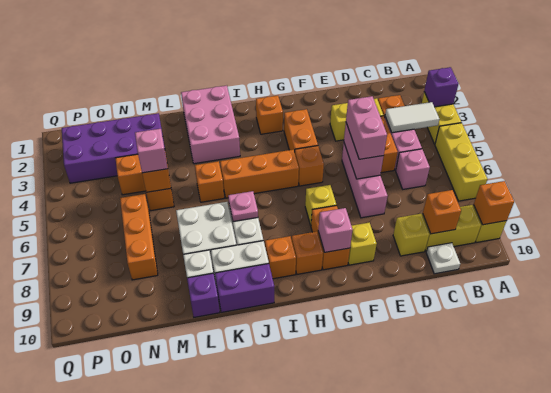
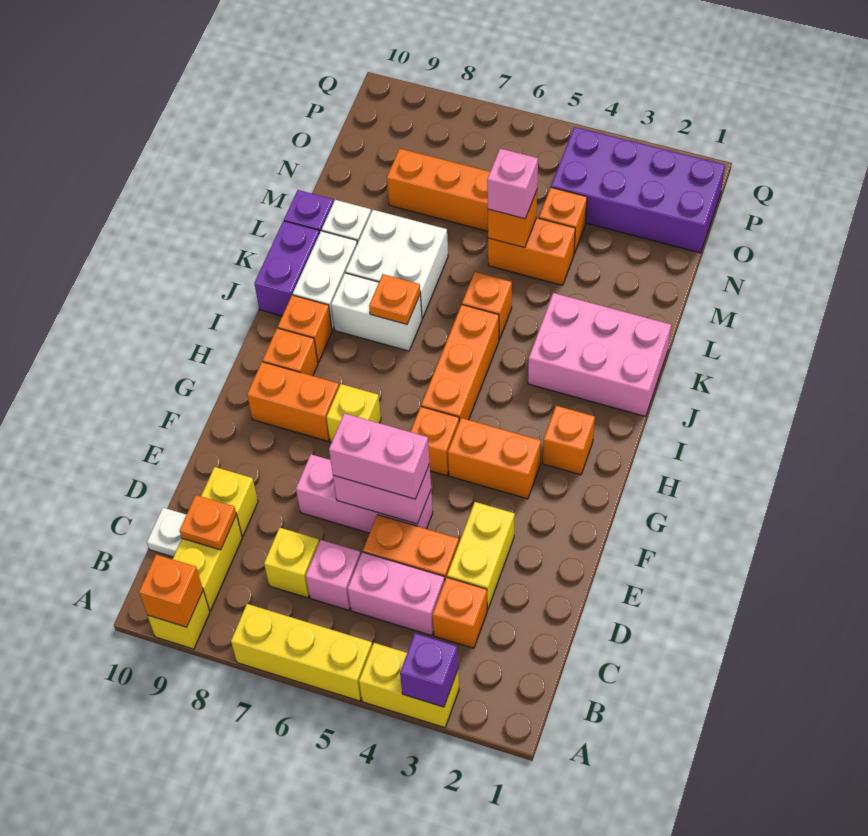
white tile B4:C4 level 2 -> none
orange brick C9 level 2 -> orange plate C9 level 2
yellow brick F9 level 1 -> yellow brick C7 level 1
pink brick G9 level 2 -> none
pink plate J7 level 2 -> orange plate J7 level 2
purple brick M2:P3 level 1 -> purple brick O1:P4 level 1

